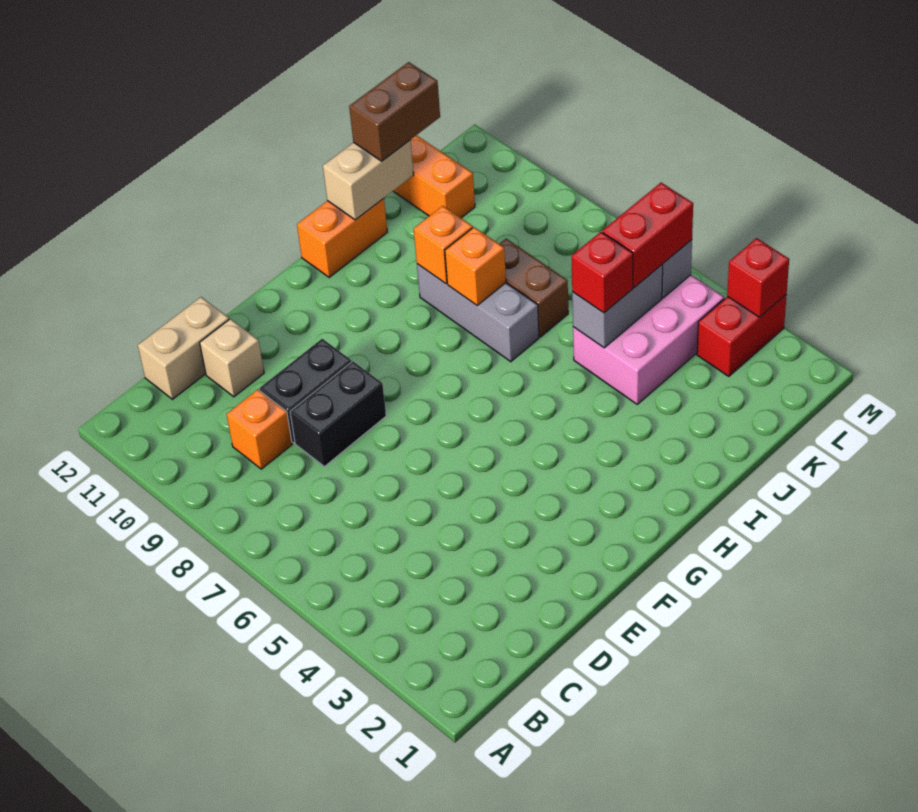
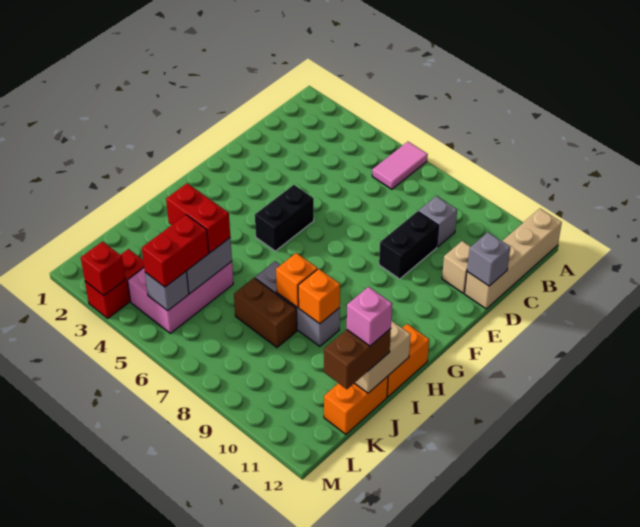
none -> pink tile A6:B6 level 1
orange brick C9 level 1 -> grey brick C9 level 1
tan brick C12:D12 level 1 -> tan brick A12:D12 level 1
black brick D8:E8 level 1 -> black brick F5:G5 level 1
none -> grey brick D12 level 2
red brick J5 level 3 -> red brick J4:J5 level 3
none -> pink brick J12 level 4
orange brick K11:K12 level 1 -> orange brick J12:K12 level 1

